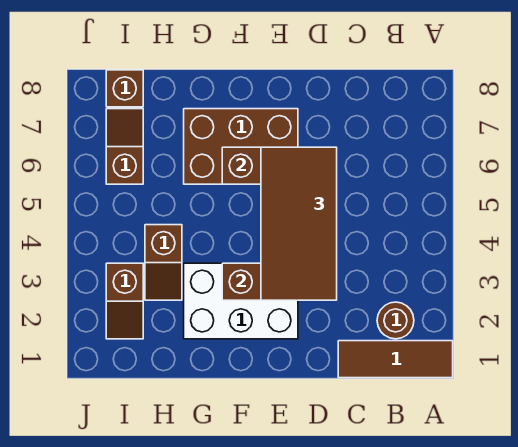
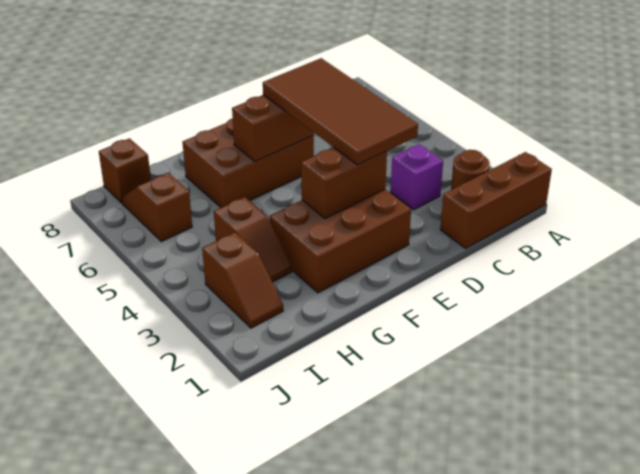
brown tile A1:C1 level 1 -> brown brick A1:C1 level 1
none -> purple brick C3 level 1
white brick E2:G3 level 1 -> brown brick E2:G3 level 1

